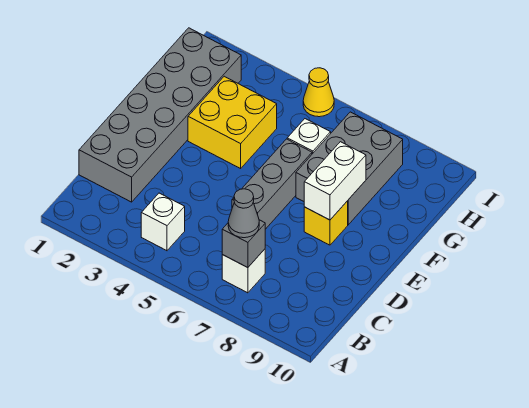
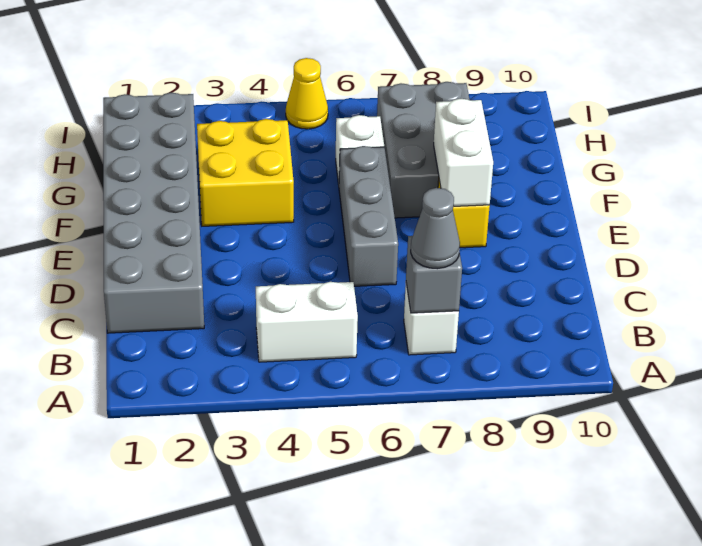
white brick B4 level 1 -> white brick B4:B5 level 1

